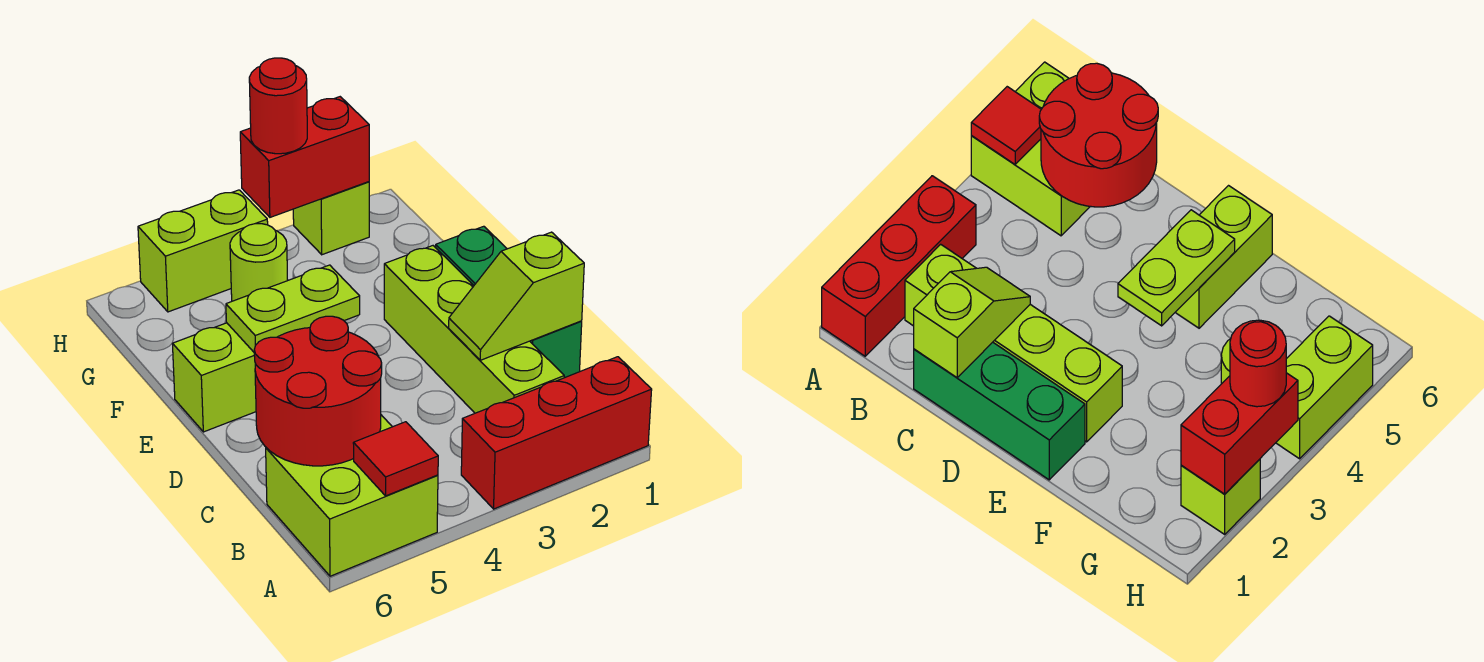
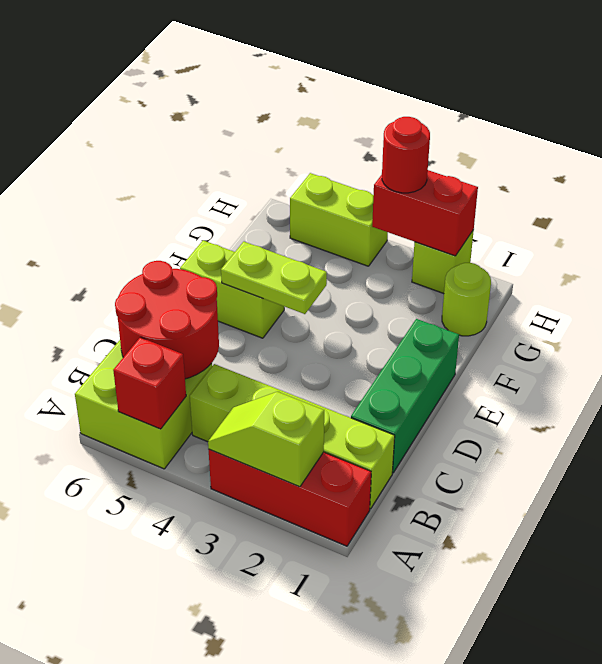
red tile A5 level 2 -> red brick A5 level 2
lime brick B2:E2 level 1 -> lime brick B1:B4 level 1
lime slope C1:C2 level 2 top 1 -> lime slope A2:A3 level 2 top 2
lime round brick G4 level 1 -> lime round brick G1 level 1

